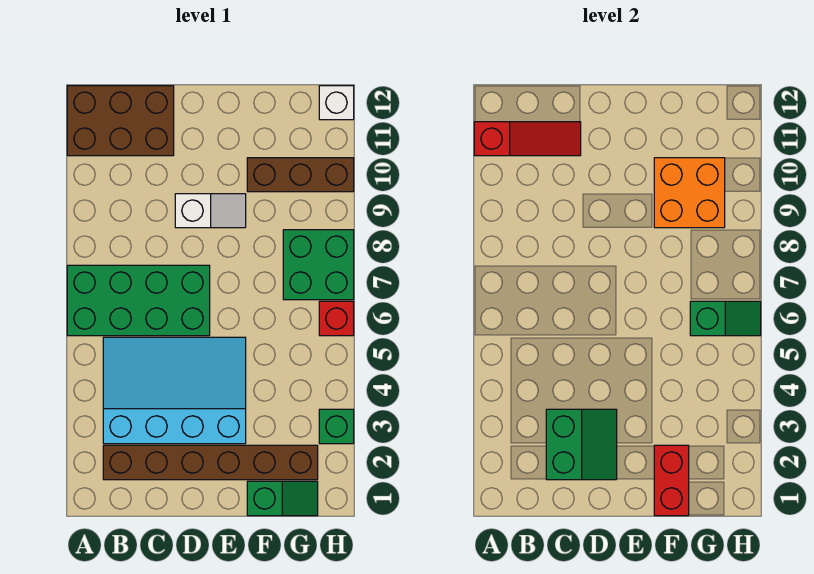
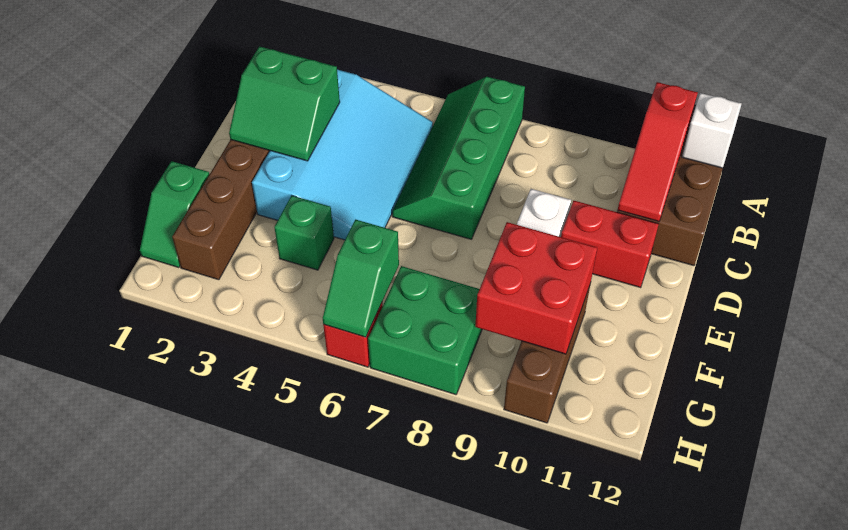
green brick A6:D7 level 1 -> green slope A6:D7 level 1 top 7
red brick F1:F2 level 2 -> red brick D10:D11 level 1
orange brick F9:G10 level 2 -> red brick F9:G10 level 2
green brick H3 level 1 -> green brick F4 level 1
white brick H12 level 1 -> white brick A12 level 2

